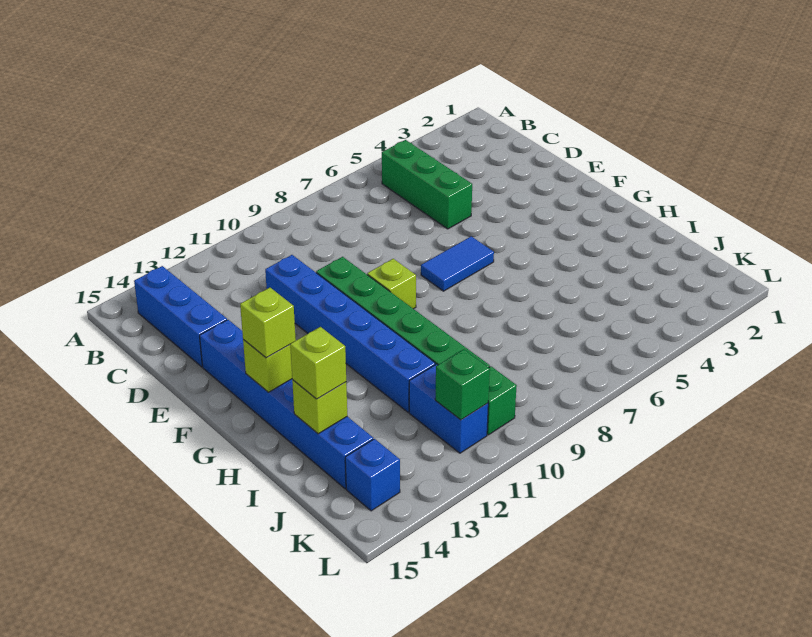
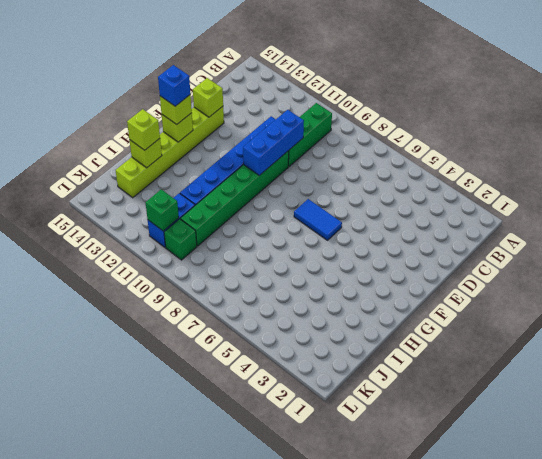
green brick B5:D5 level 1 -> green brick B10:D10 level 1
blue brick B14:D14 level 1 -> blue brick D10:F10 level 2
blue brick E14:J14 level 1 -> lime brick E14:J14 level 1
lime brick F9 level 1 -> lime brick E14 level 2
blue brick K14 level 1 -> blue brick G14 level 4

